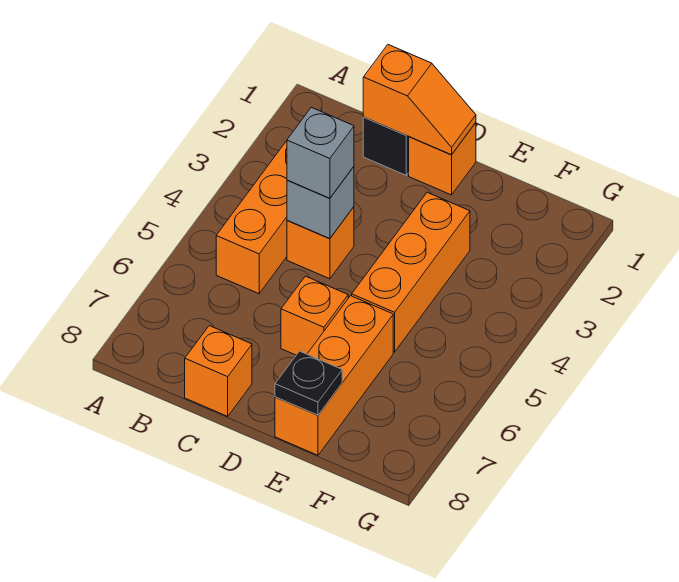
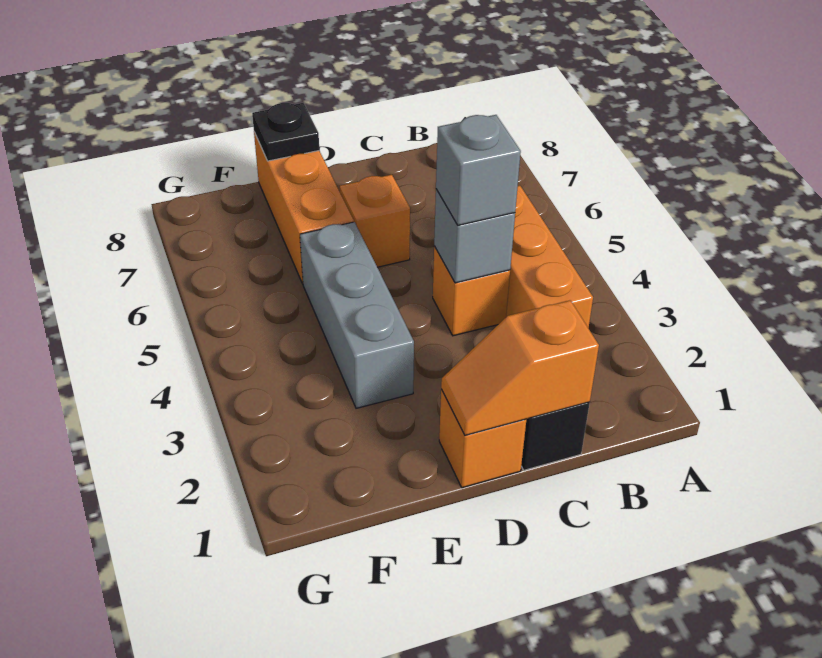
orange brick C8 level 1 -> none
orange brick E3:E5 level 1 -> grey brick E3:E5 level 1

